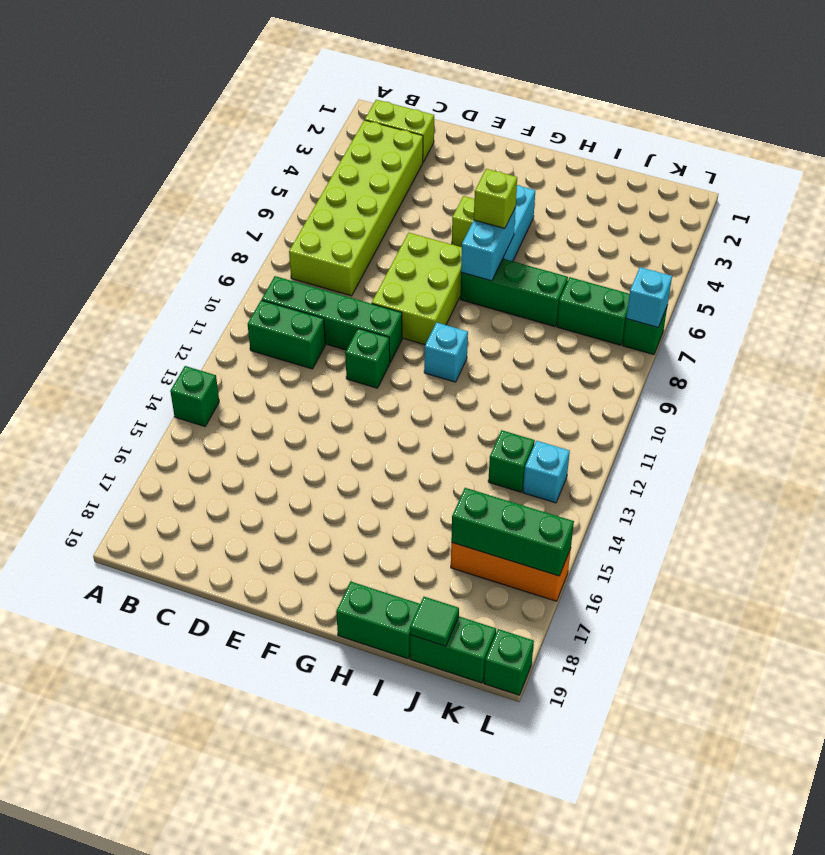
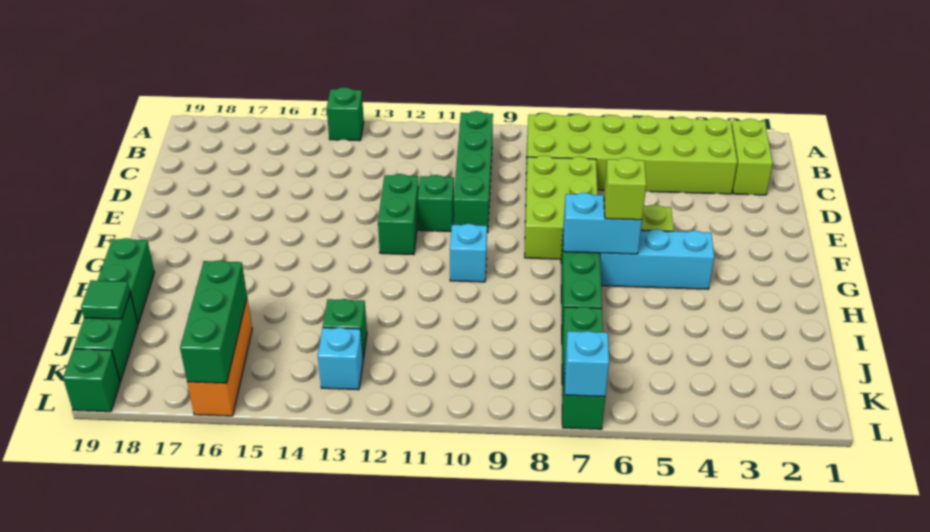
green brick B11:C11 level 1 -> green brick E12:F12 level 1
lime brick E7:F9 level 1 -> lime brick D7:F8 level 1

